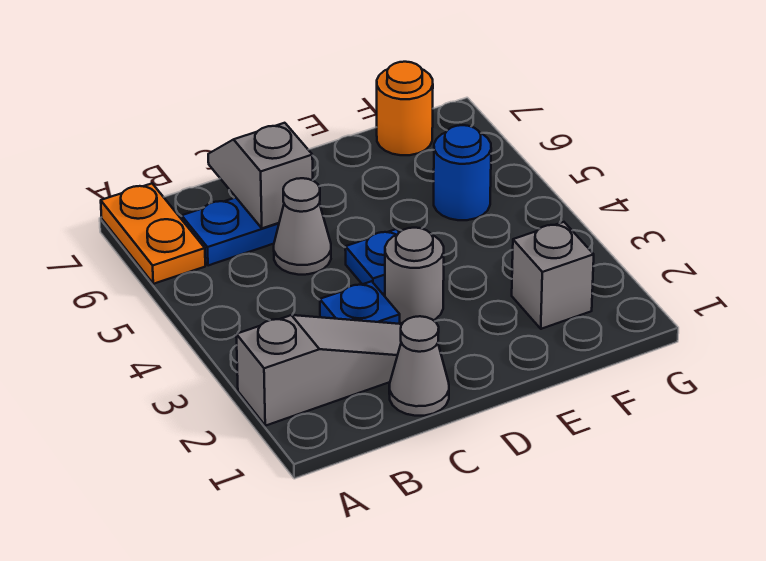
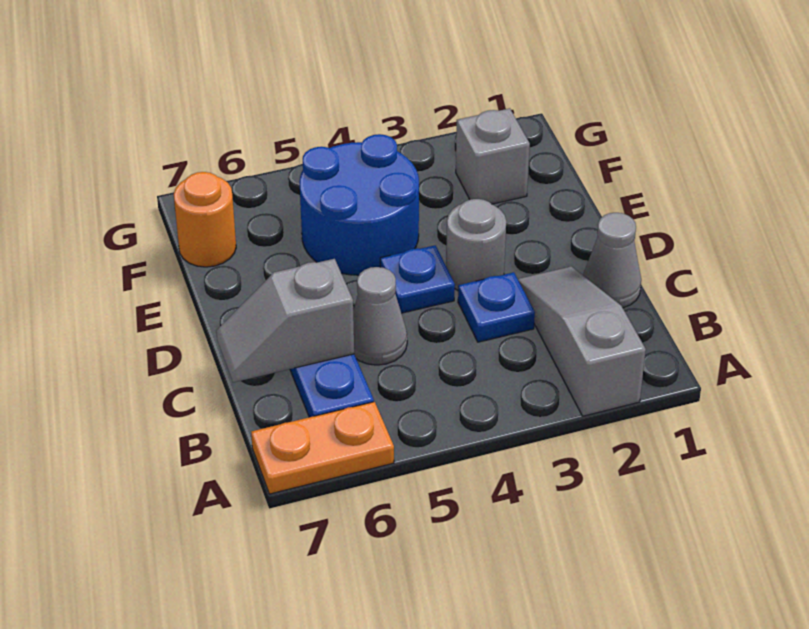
blue round brick F5 level 1 -> blue round brick E4:F5 level 1

